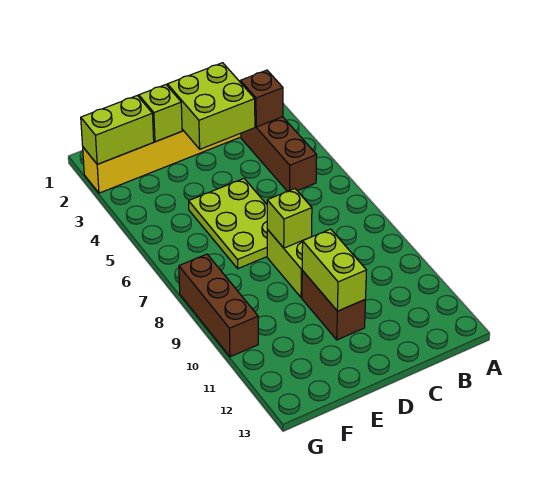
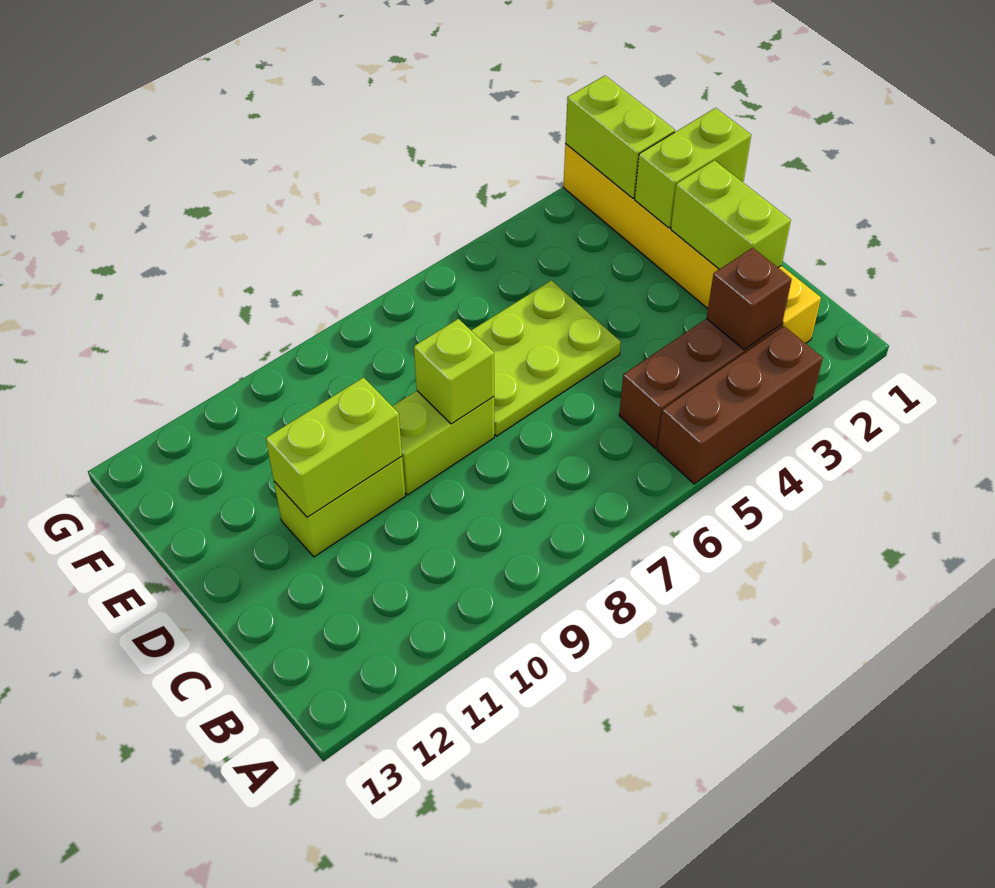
lime brick C2:D3 level 2 -> lime brick C2:D2 level 2
brown brick D10:D11 level 1 -> lime brick D10:D11 level 1
lime brick E2 level 2 -> lime brick E1:E2 level 2
brown brick G8:G10 level 1 -> brown brick A3:A5 level 1

